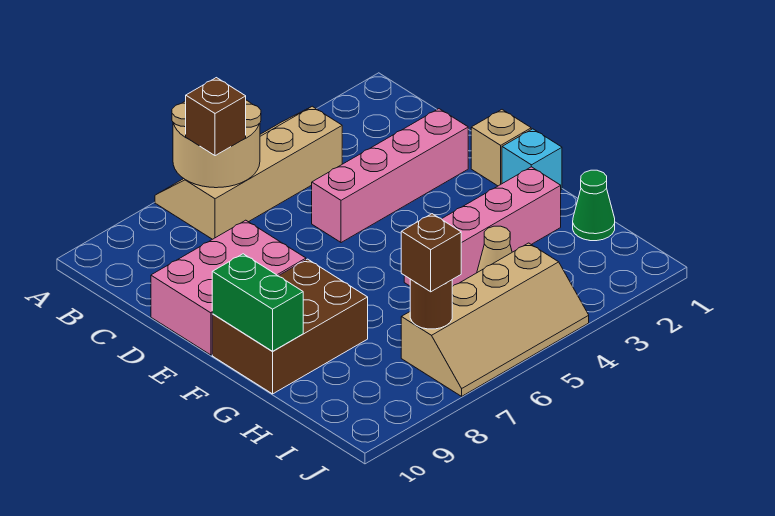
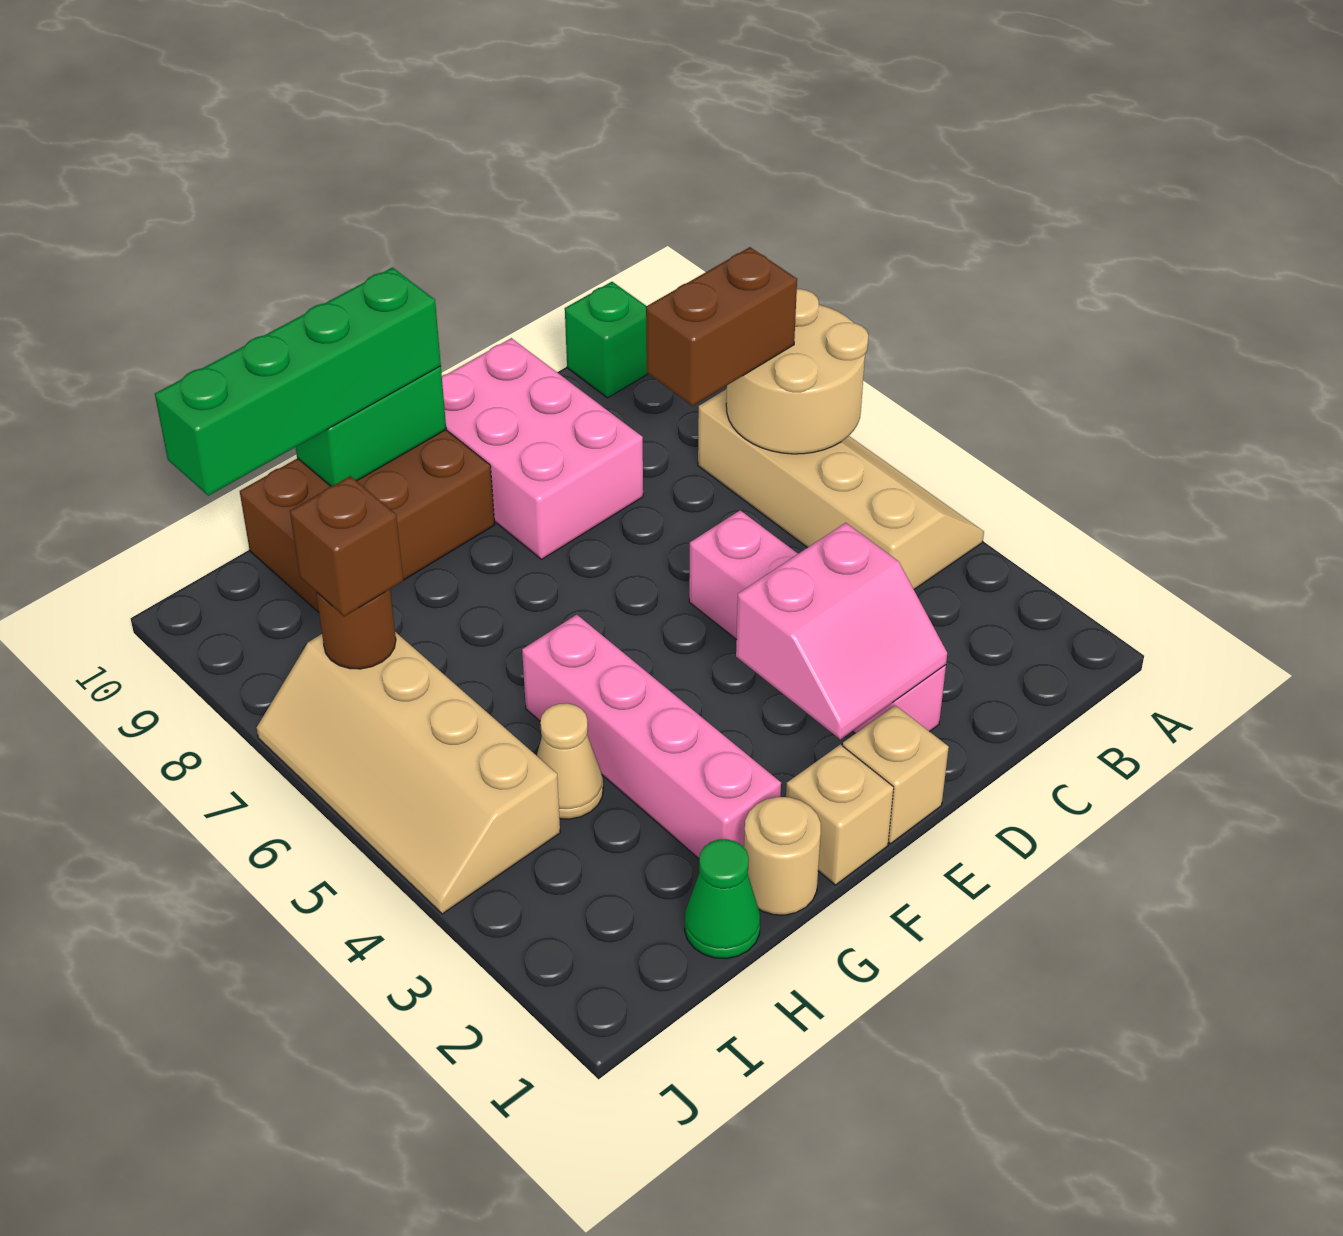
brown brick B7 level 3 -> brown brick B7:C7 level 3
none -> green brick B10 level 1
none -> pink slope D2:E3 level 2 top 3
cyan brick F1 level 1 -> tan brick F1 level 1
brown brick F8:G10 level 1 -> brown brick F9:H10 level 1
none -> green brick F10:I10 level 3
none -> tan round brick G1 level 1

